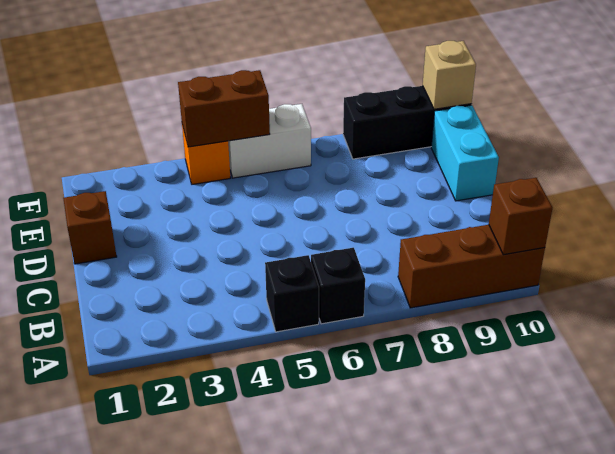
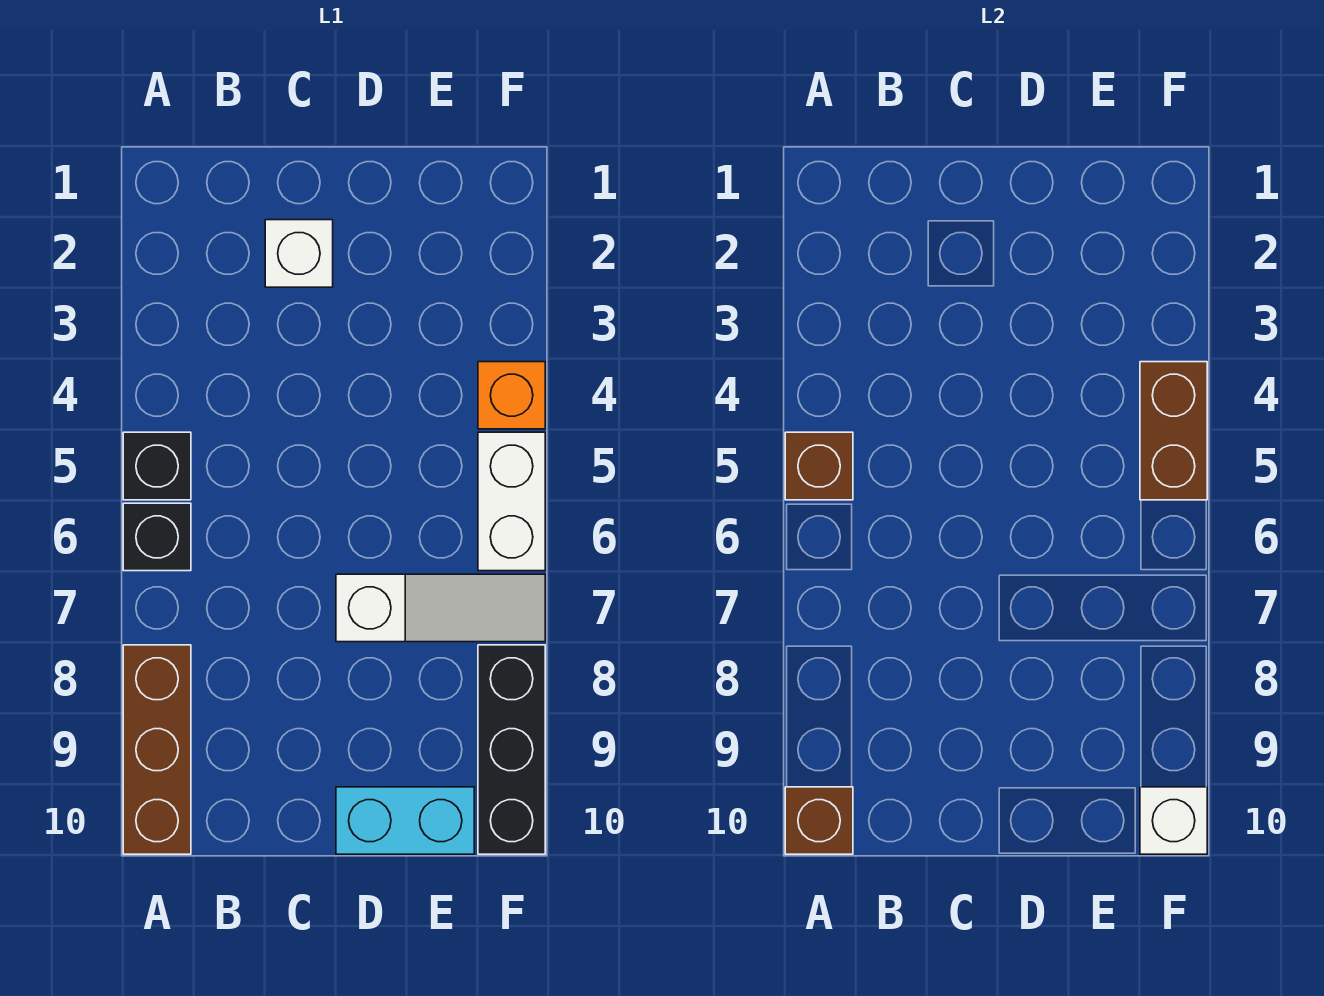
none -> white brick C2 level 1
brown brick D1 level 1 -> brown brick A5 level 2
none -> white slope D7:F7 level 1 top D
tan brick F10 level 2 -> white brick F10 level 2

